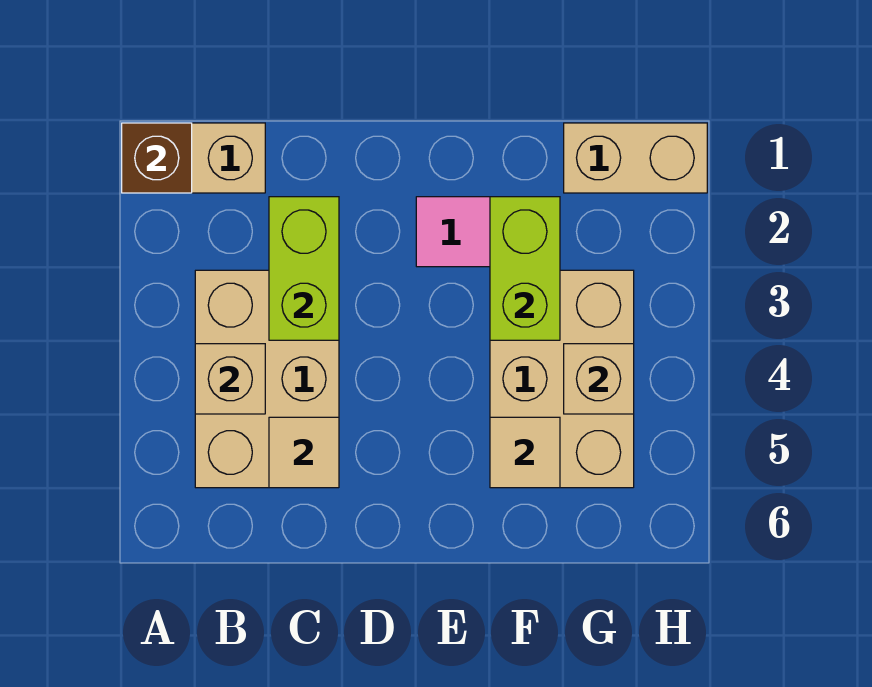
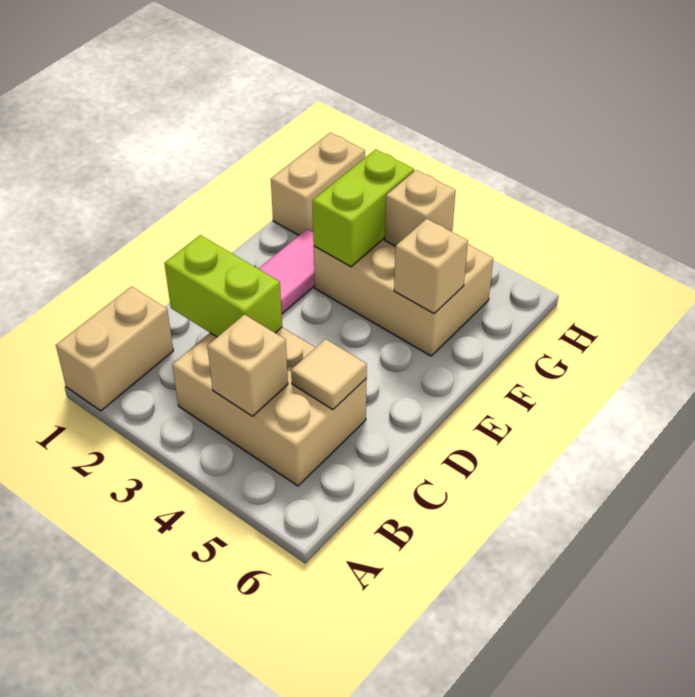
brown brick A1 level 2 -> none
lime brick F2:F3 level 2 -> lime brick F3:G3 level 2
tan tile F5 level 2 -> tan brick F5 level 2

